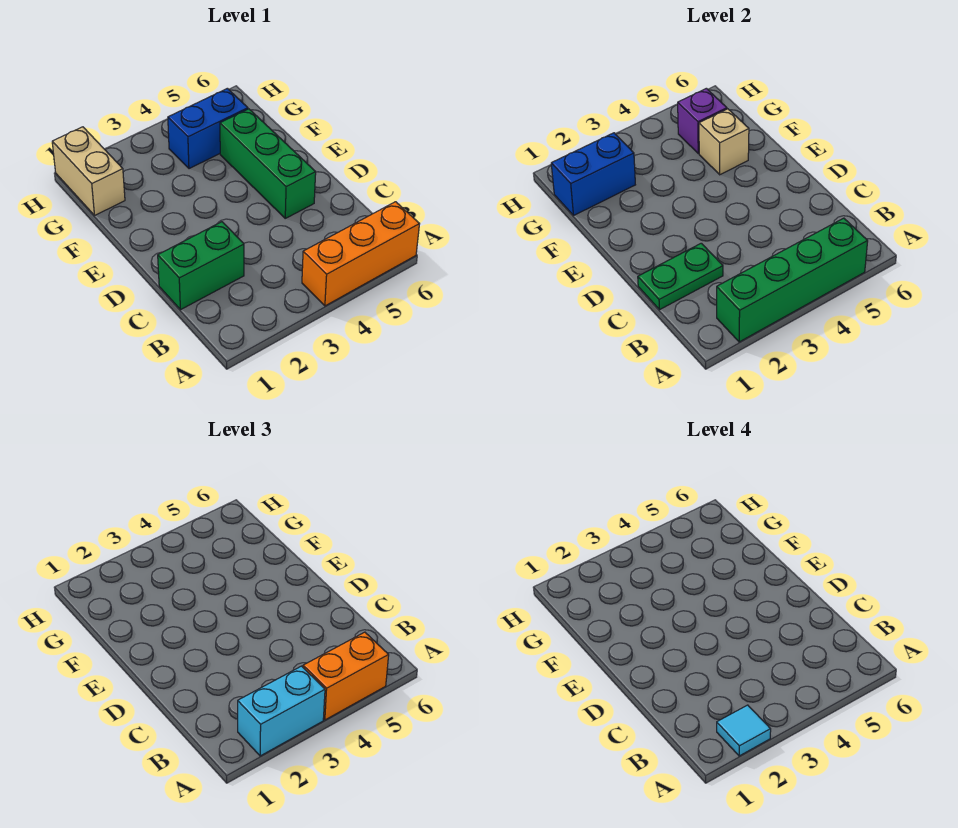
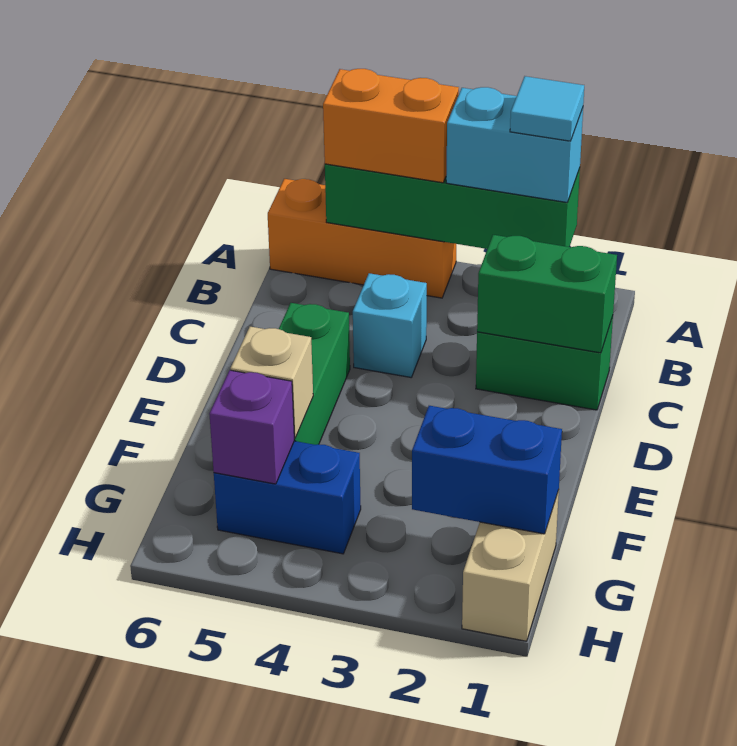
green plate C1:C2 level 2 -> green brick C1:C2 level 2
none -> cyan brick C4 level 1

